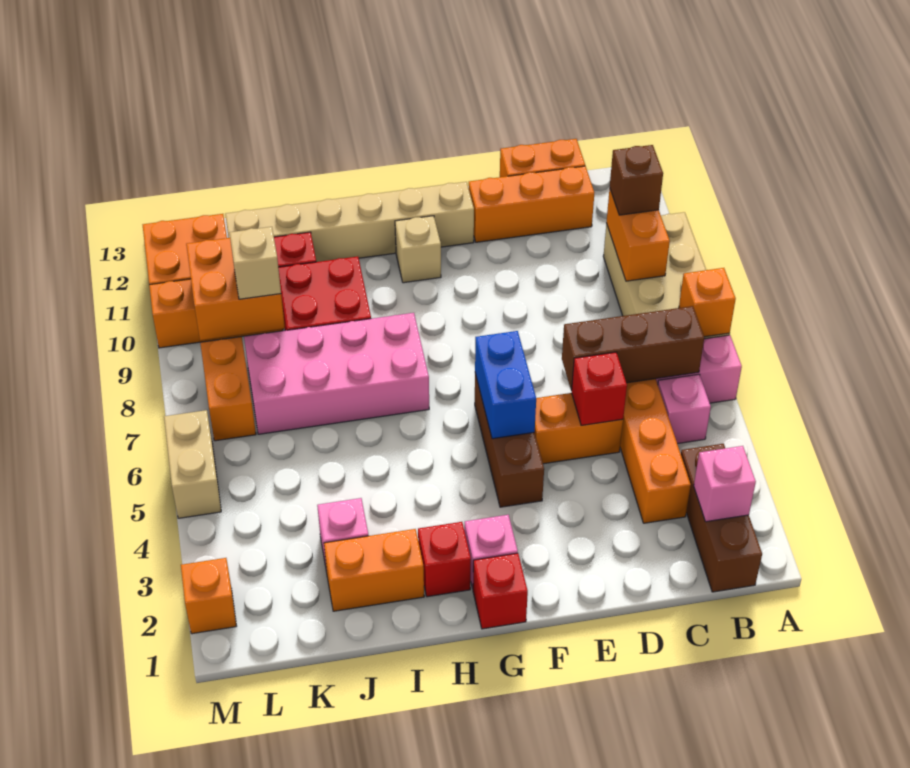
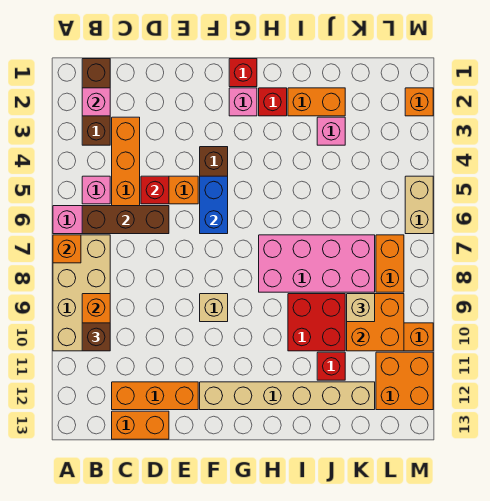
tan brick G11 level 1 -> tan brick F9 level 1

